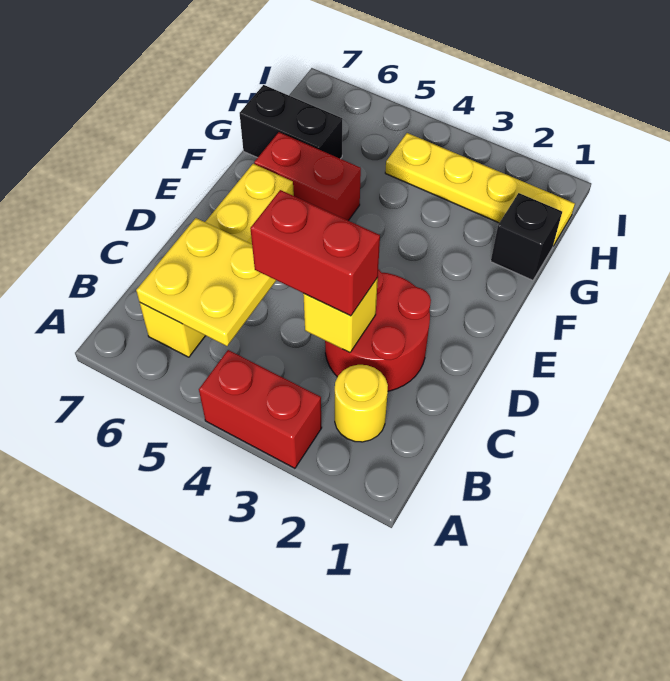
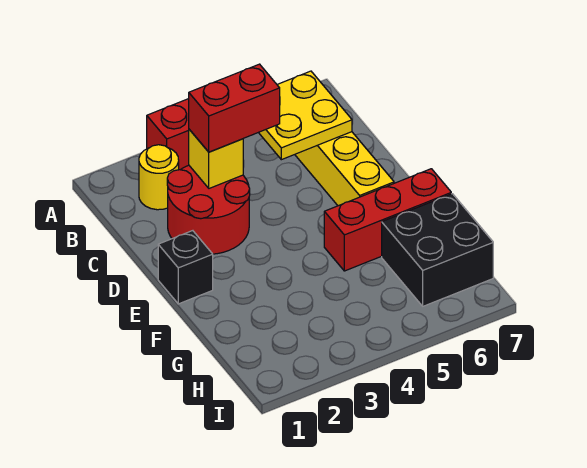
red brick F5:F6 level 1 -> red brick F5:F7 level 1
black brick G1 level 1 -> black brick E1 level 1
black brick G6:G7 level 1 -> black brick G6:H7 level 1
yellow plate H1:H4 level 1 -> none

